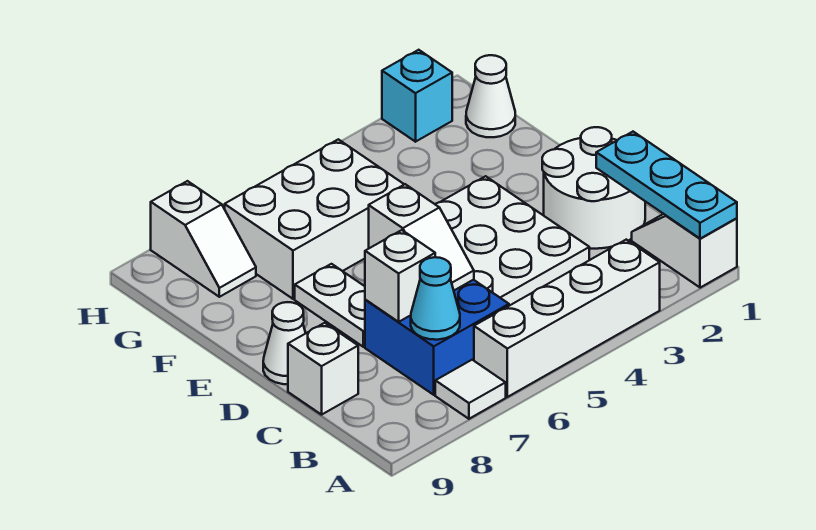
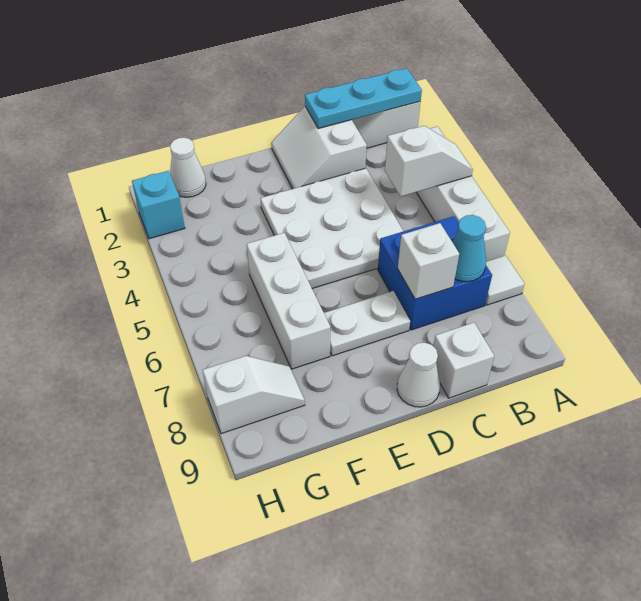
white round brick C1:D2 level 1 -> white slope C1:D2 level 1 top C
white slope C6:D6 level 2 top D -> white slope A4:B4 level 2 top B
white brick F5:G7 level 1 -> white brick F5:F7 level 1

